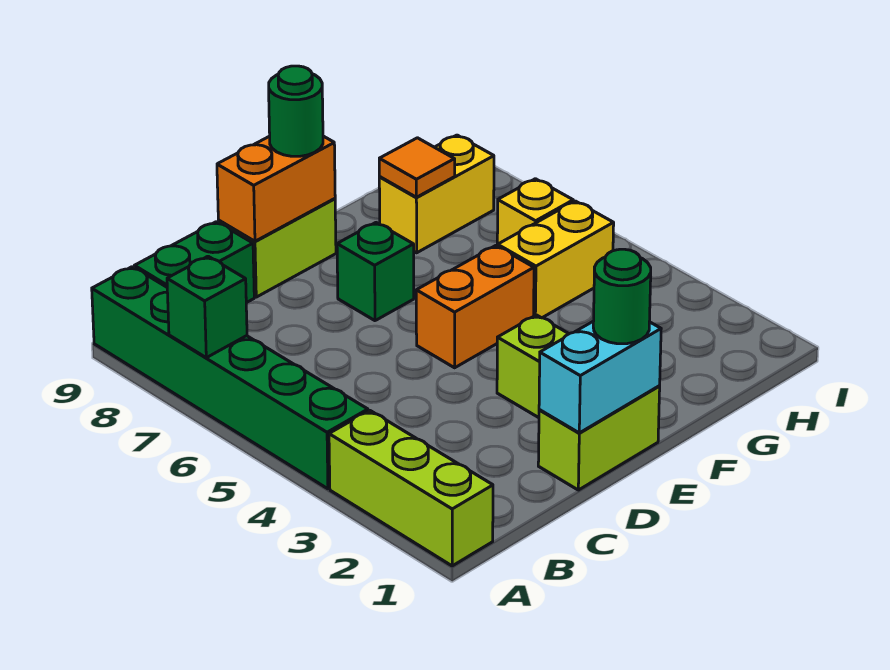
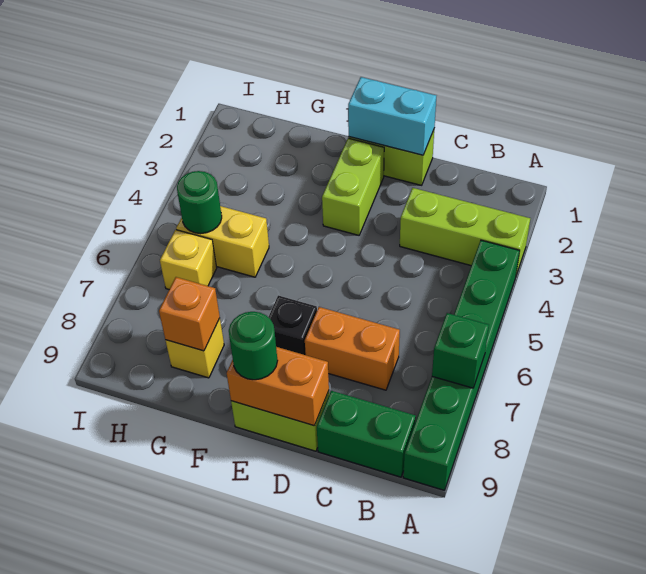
lime brick A1:A3 level 1 -> lime brick A3:C3 level 1
green round brick E1 level 3 -> green round brick H5 level 2
orange brick E5:F5 level 1 -> orange brick C7:D7 level 1
green brick E7 level 1 -> black brick E7 level 1
yellow brick G8:H8 level 1 -> yellow brick G8 level 1
orange tile G8 level 2 -> orange brick G8 level 2

